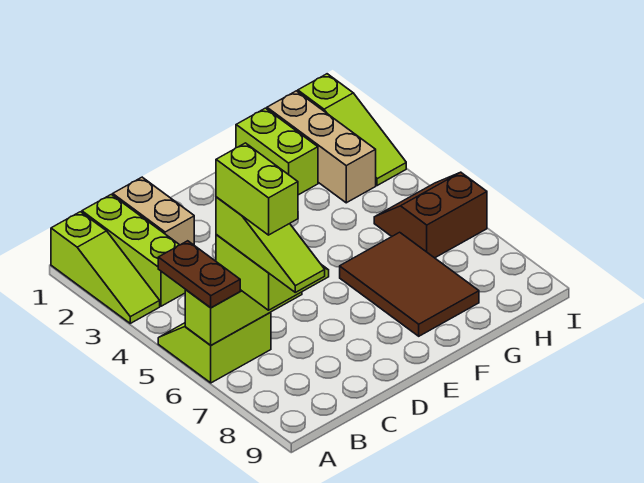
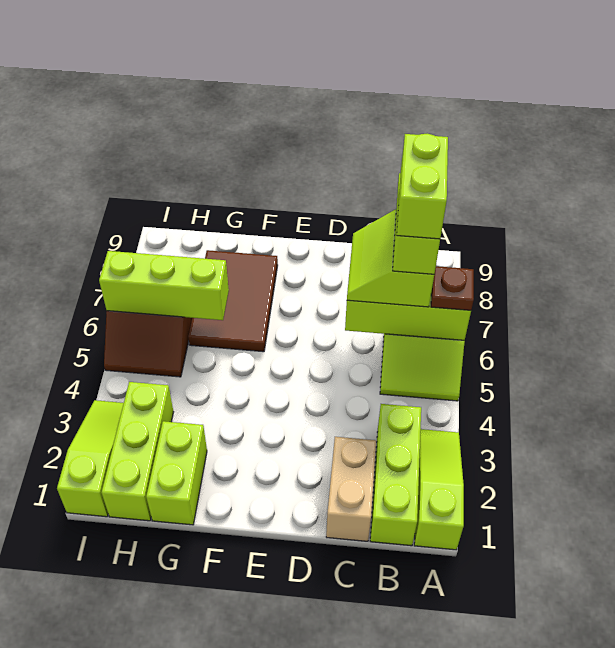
brown plate A5:A6 level 3 -> brown plate A6 level 3
none -> lime brick G6:I6 level 2
tan brick H1:H3 level 1 -> lime brick H1:H3 level 1

